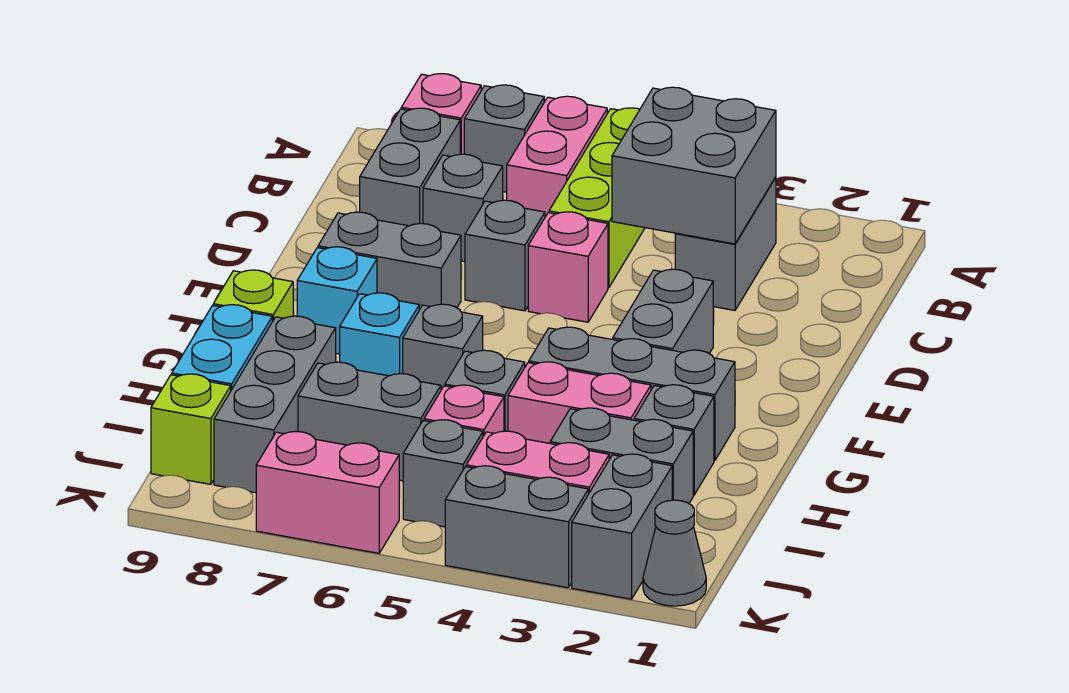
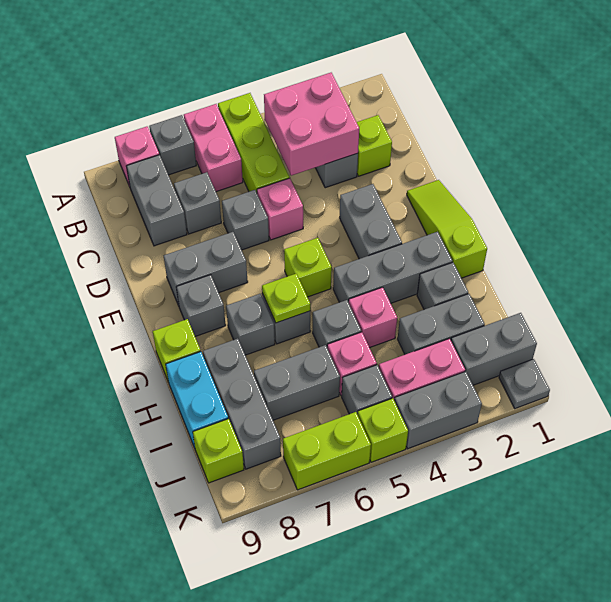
grey brick B3:C4 level 2 -> pink brick B3:C4 level 2
none -> lime brick C2 level 1
none -> lime slope E1:G1 level 1 top G
none -> lime brick F5 level 1
cyan brick F8 level 1 -> grey brick F8 level 1
none -> lime plate G6 level 2
cyan brick G7 level 1 -> grey brick G7 level 1
pink brick H3:H4 level 1 -> pink brick H4 level 1
grey brick J2:K2 level 1 -> grey brick J1:J2 level 1
grey cone K1 level 1 -> grey plate K1 level 1
none -> lime brick K5 level 1
pink brick K6:K7 level 1 -> lime brick K6:K7 level 1

